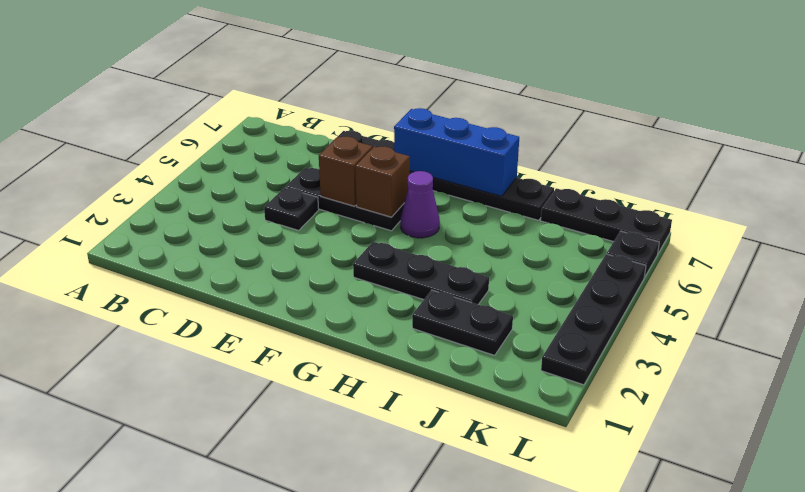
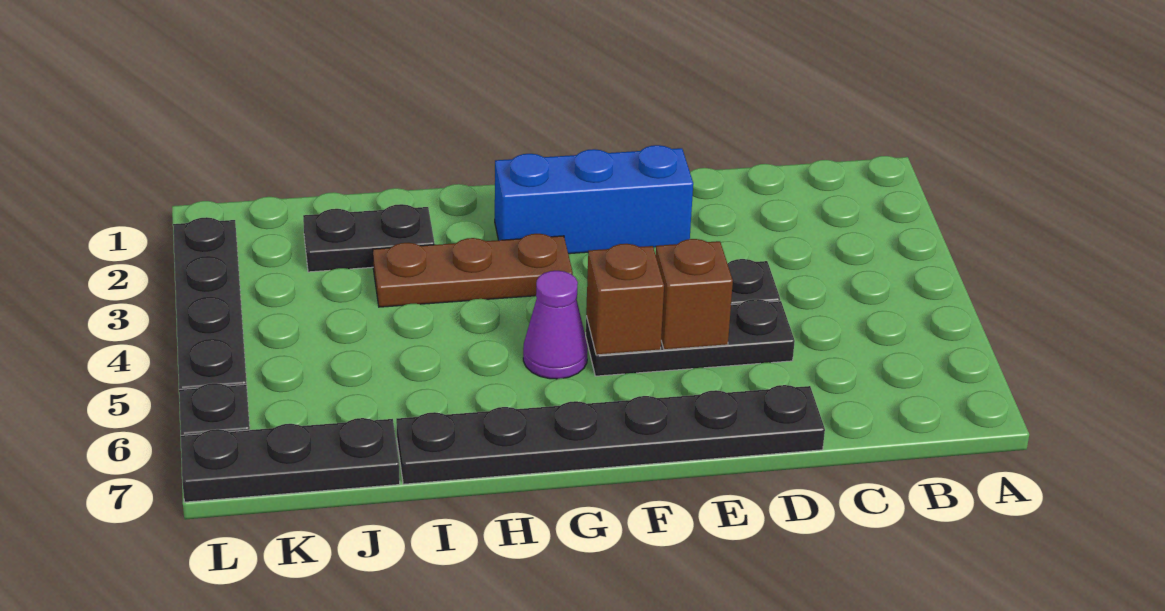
blue brick F7:H7 level 2 -> blue brick E2:G2 level 1
black plate G3:I3 level 1 -> brown plate G3:I3 level 1

